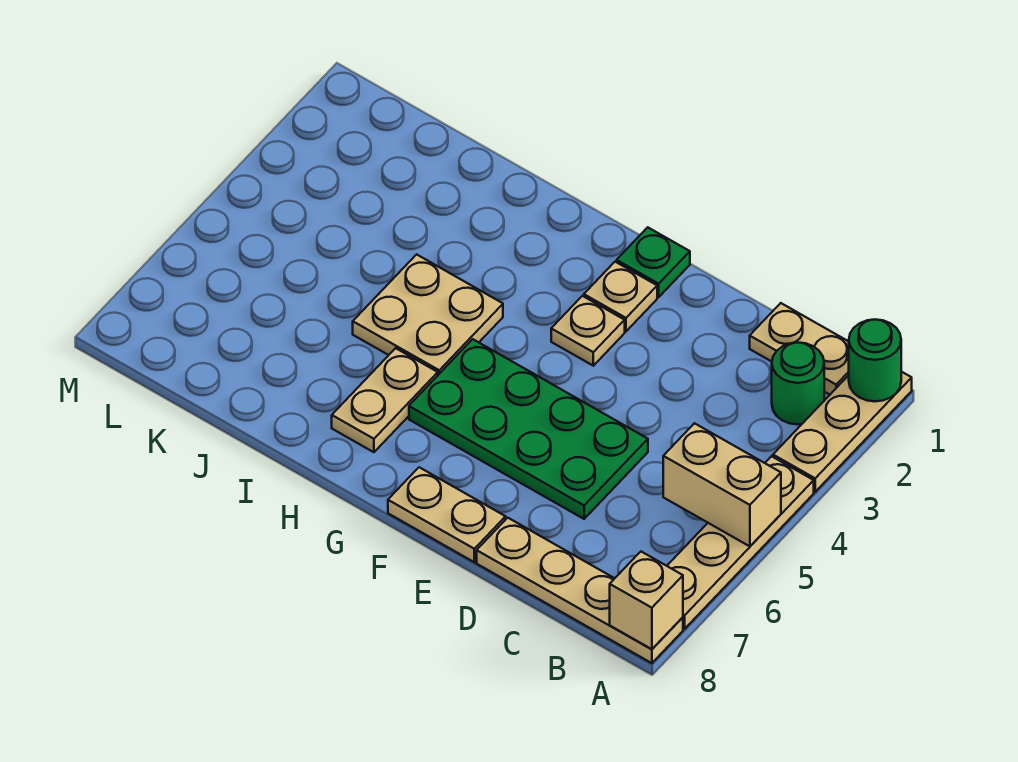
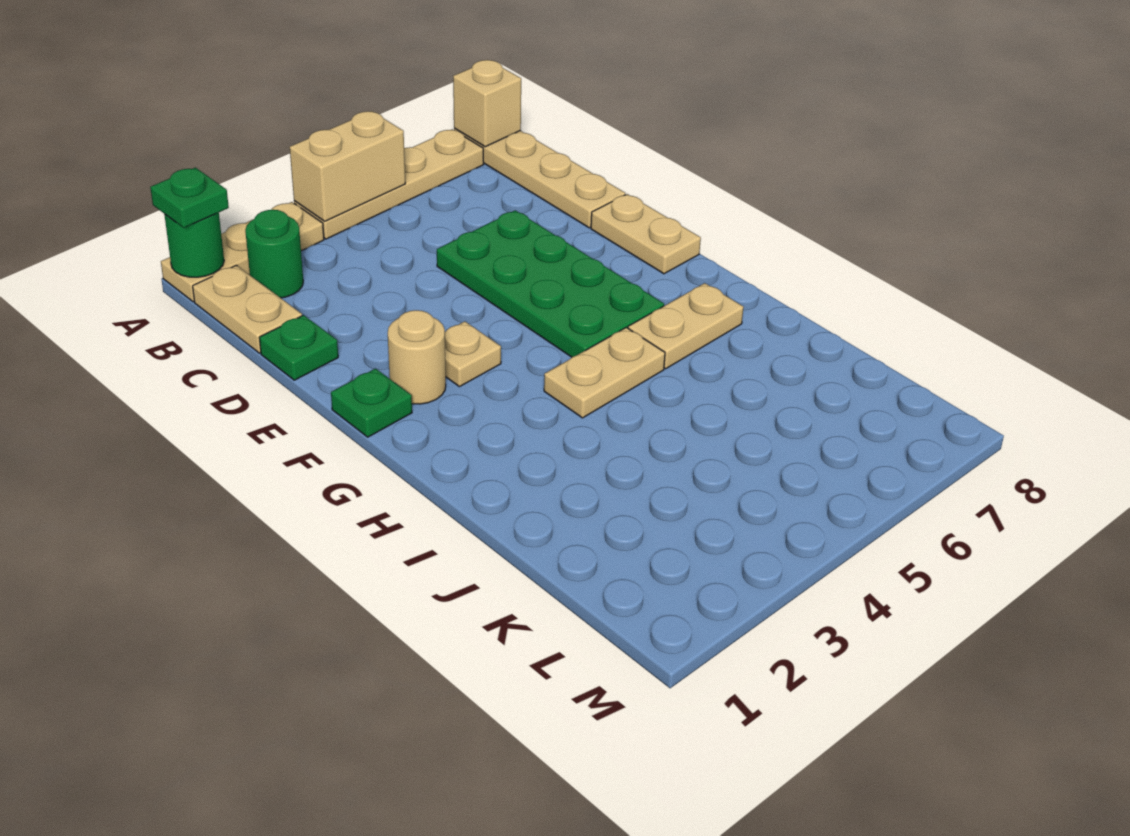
none -> green plate A1 level 3
tan brick A5:B5 level 2 -> tan brick A4:A5 level 2
none -> green plate D1 level 1
tan plate F2 level 1 -> tan round brick F2 level 1
tan plate H4:I5 level 1 -> tan plate H4:H5 level 1

